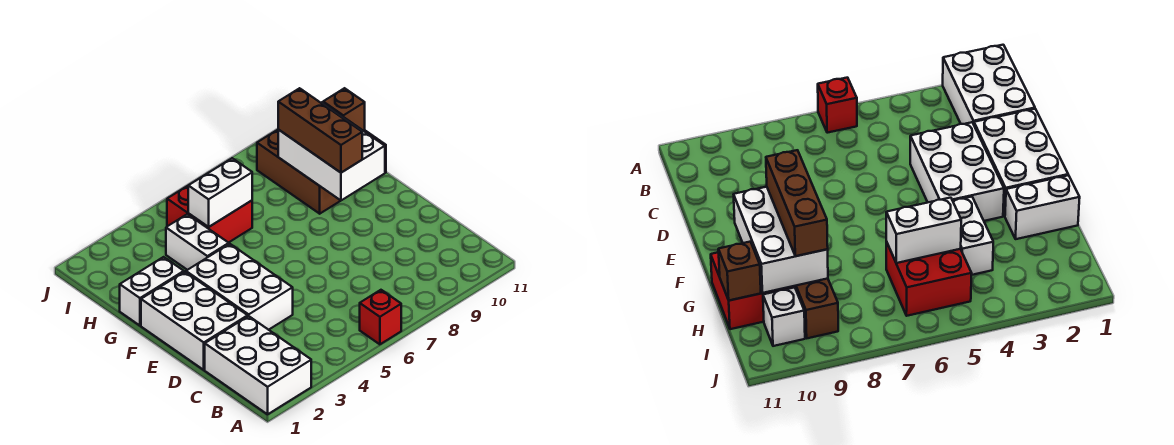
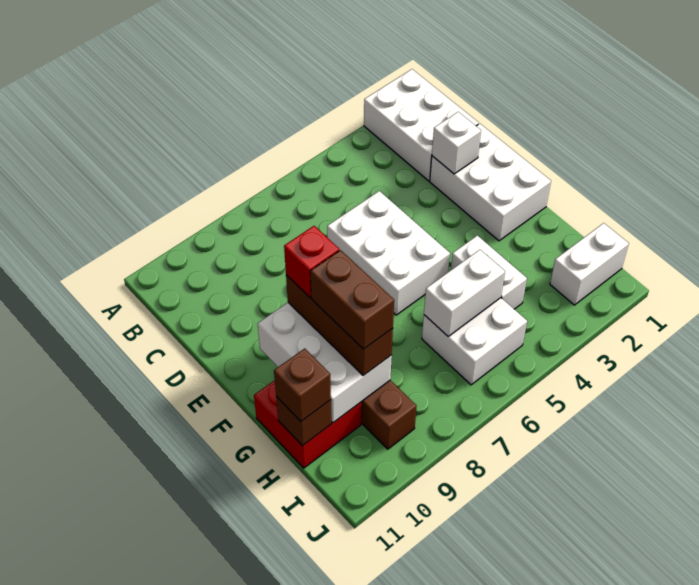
red brick A6 level 1 -> red brick F9 level 4
white brick D3:F4 level 1 -> white brick D5:F6 level 1
white brick G1:G2 level 1 -> white brick I1:I2 level 1
none -> brown brick G9:H9 level 4
red brick H5:I6 level 1 -> white brick H5:I6 level 1
none -> brown brick H11 level 3
white brick I10 level 1 -> white brick D2 level 2

